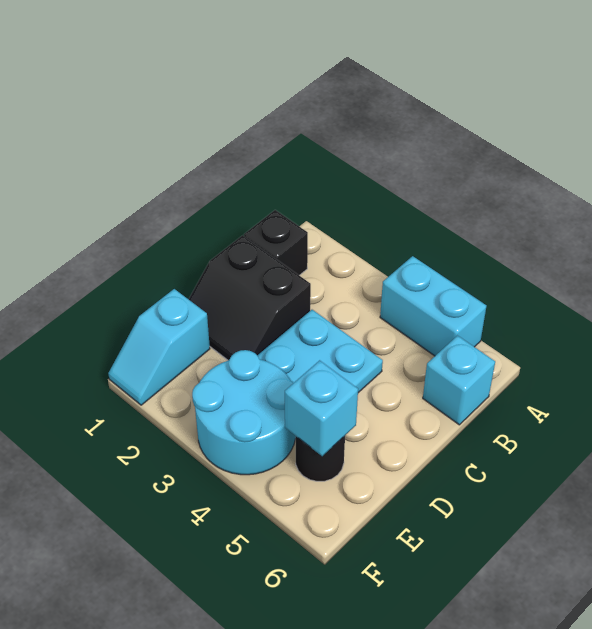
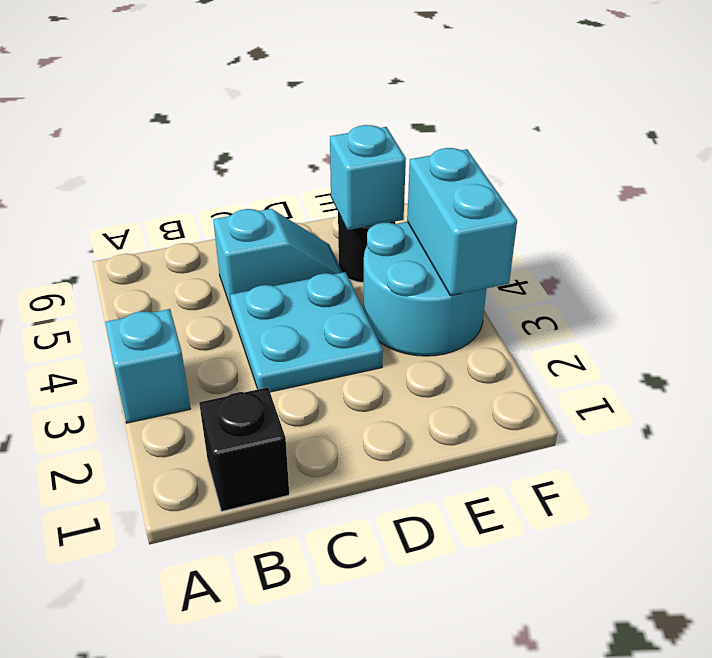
cyan brick A4:A5 level 1 -> cyan brick F3:F4 level 2
cyan brick B6 level 1 -> cyan brick A3 level 1
black slope C1:D2 level 1 top C -> none
cyan slope E1:F1 level 1 top E -> cyan slope C5:D5 level 1 top C

